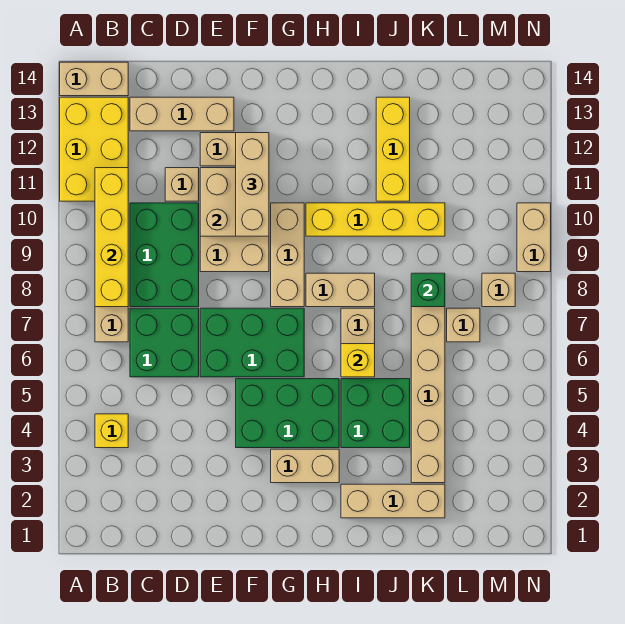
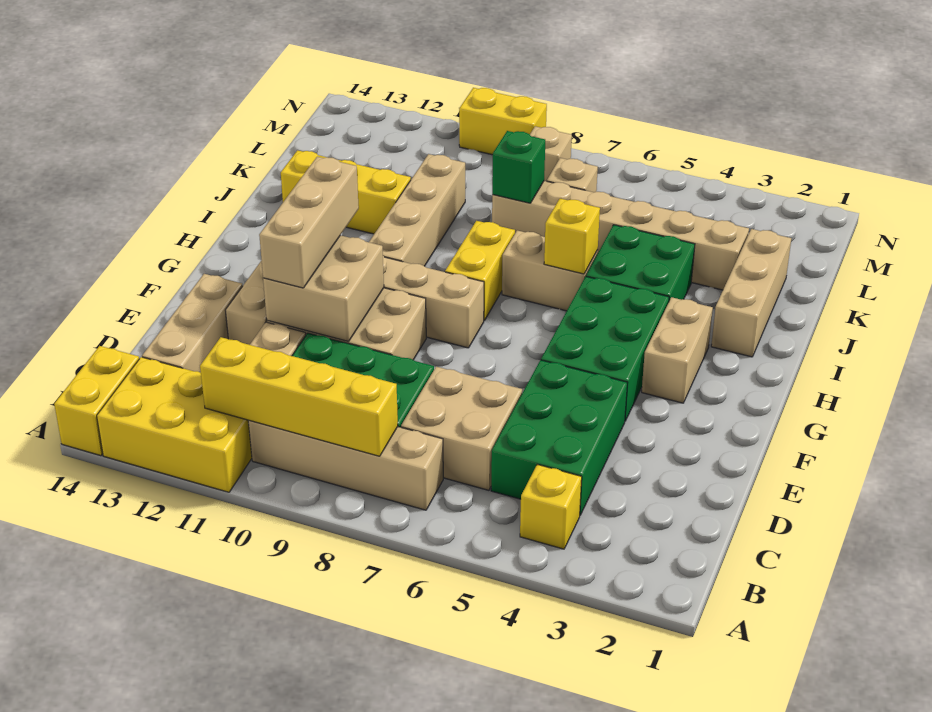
tan brick A14:B14 level 1 -> yellow brick A14:B14 level 1
green brick C6:D7 level 1 -> tan brick C6:D7 level 1
green brick E6:G7 level 1 -> green brick C4:E5 level 1
tan brick F10:F12 level 3 -> tan brick E11:G11 level 3
tan brick H8:I8 level 1 -> yellow brick H8:I8 level 1
yellow brick H10:K10 level 1 -> tan brick H10:K10 level 1
tan brick N9:N10 level 1 -> yellow brick N9:N10 level 1

